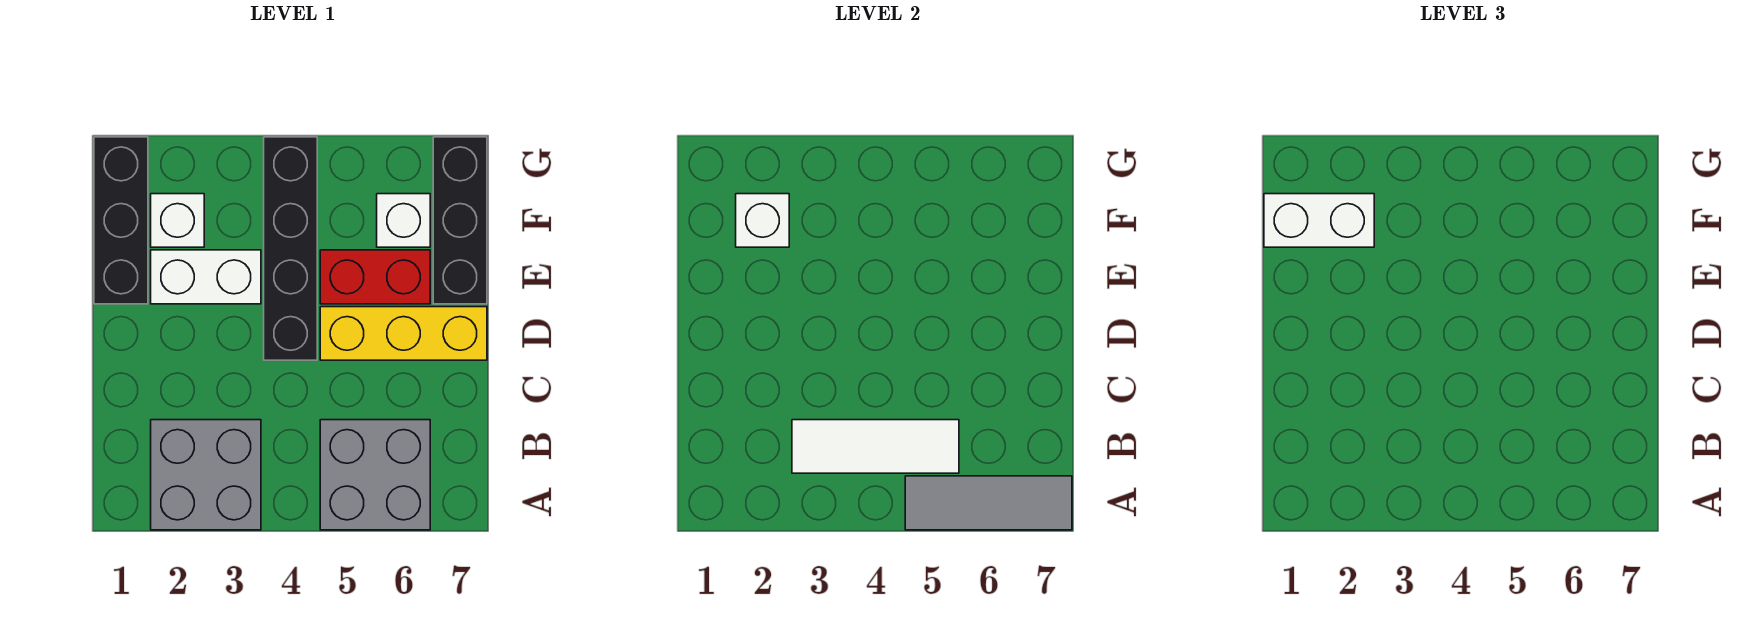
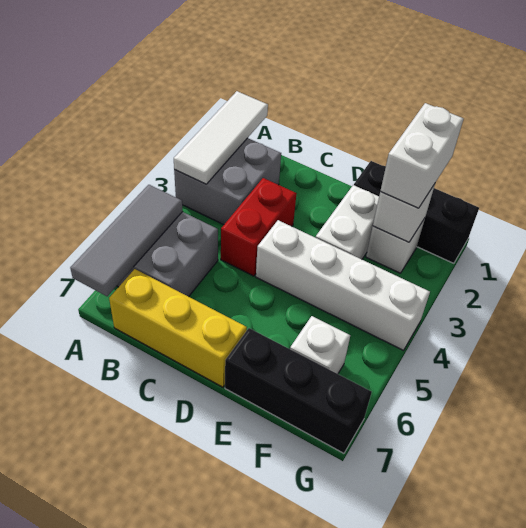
white tile B3:B5 level 2 -> white tile A1:A3 level 2
black brick D4:G4 level 1 -> white brick D4:G4 level 1
yellow brick D5:D7 level 1 -> yellow brick B7:D7 level 1
red brick E5:E6 level 1 -> red brick C3:C4 level 1

